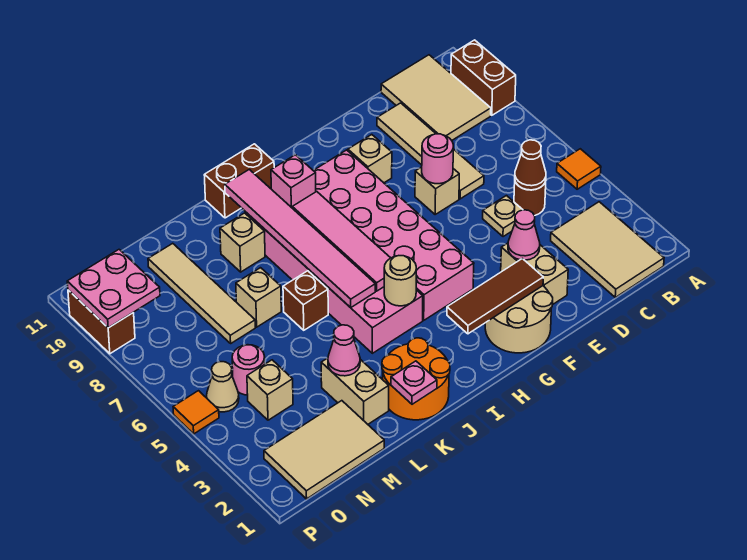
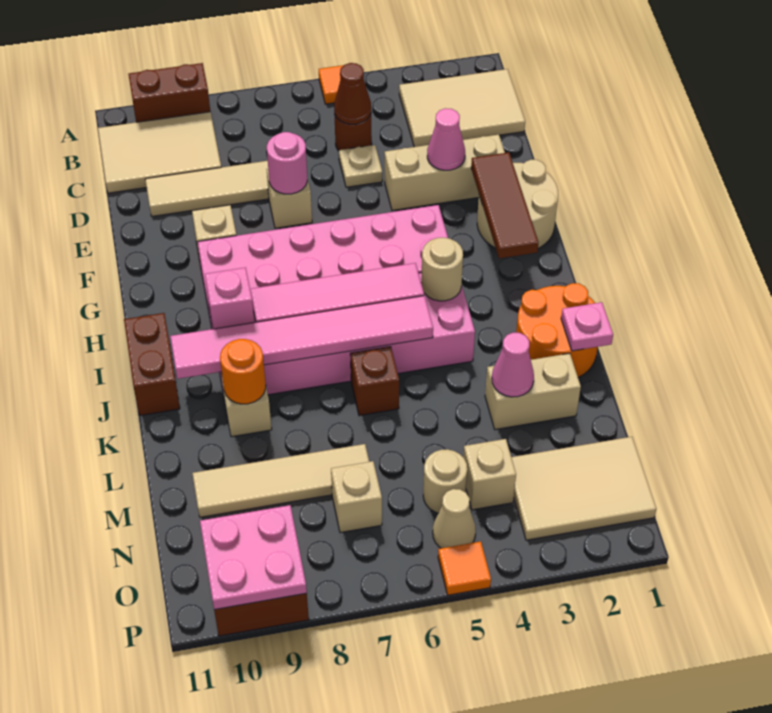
tan brick E2:E3 level 1 -> tan brick E2:E4 level 1
none -> orange round brick K9 level 2
tan brick L7 level 1 -> tan brick N7 level 1
tan tile M1:O2 level 1 -> tan tile N1:O3 level 1
pink round brick N5 level 1 -> tan round brick N5 level 1

